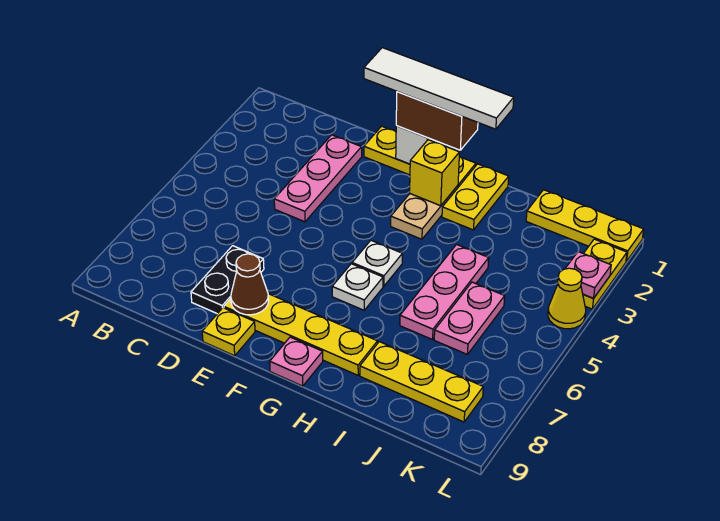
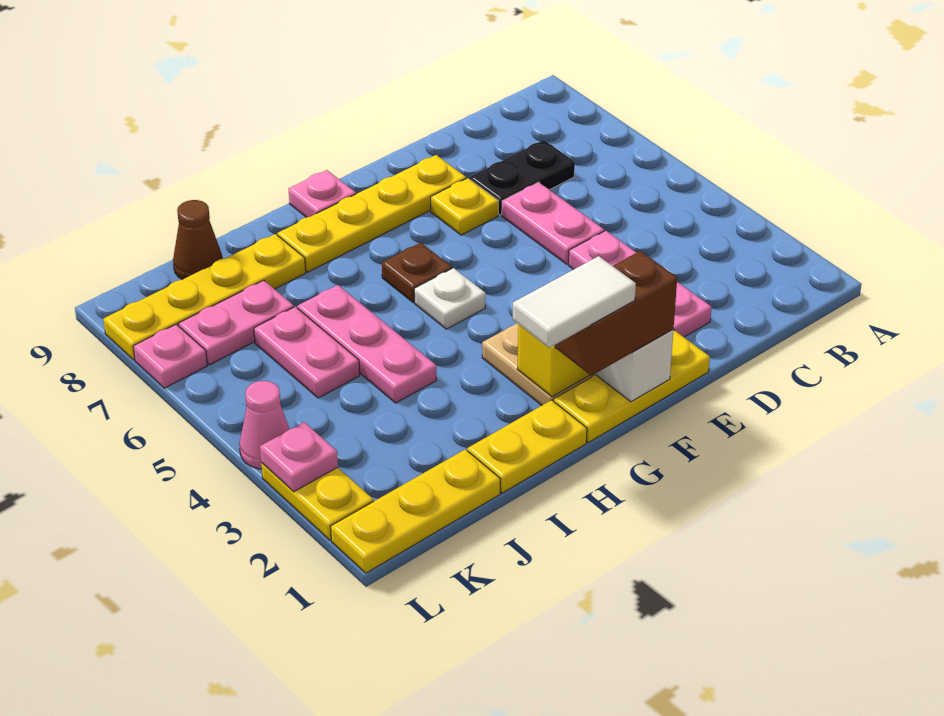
none -> pink plate D5:D6 level 1
black plate D7:D8 level 1 -> black plate C7:D7 level 1
white tile E1:H1 level 4 -> white tile G1:H1 level 4
brown cone E8 level 2 -> brown cone J9 level 1
yellow plate E9 level 1 -> yellow plate E7 level 1
white plate G6 level 1 -> brown plate G6 level 1
yellow plate H1:H2 level 1 -> yellow plate H1:I1 level 1
yellow plate I8:K8 level 1 -> yellow plate I8:L8 level 1
none -> pink plate J7:K7 level 1
yellow cone L4 level 1 -> pink cone L4 level 1
none -> pink plate L7 level 1

